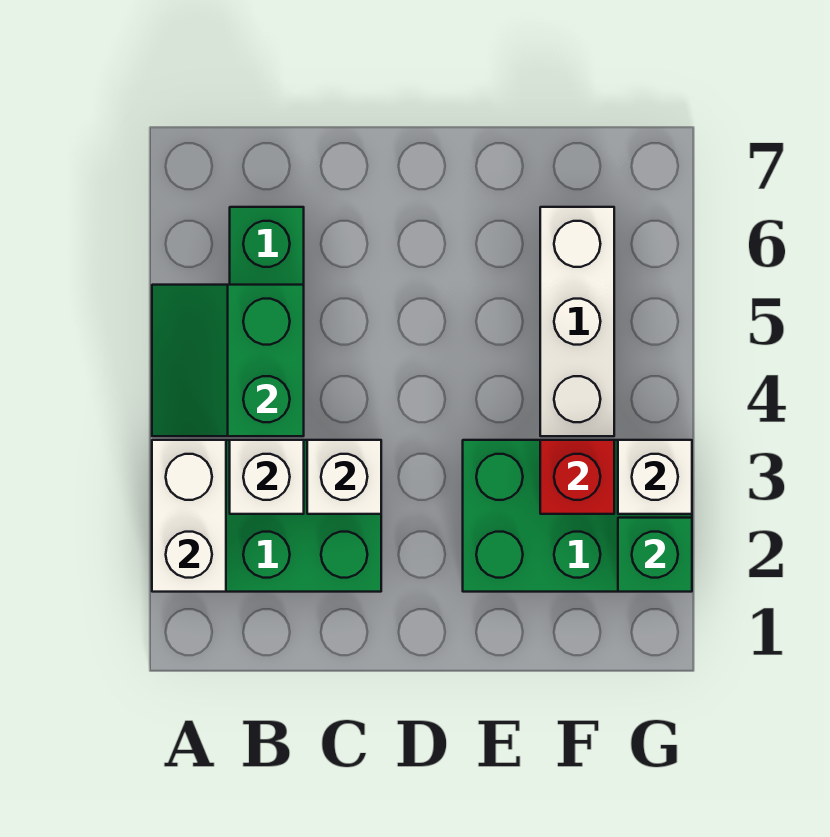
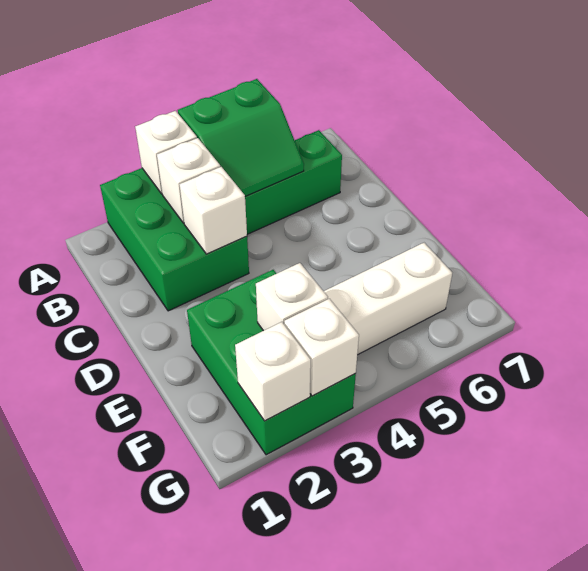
white brick A2:A3 level 2 -> white brick A3 level 2
green slope A4:B5 level 2 top B -> green slope A4:B5 level 2 top A
red brick F3 level 2 -> white brick F3 level 2
green brick G2 level 2 -> white brick G2 level 2

